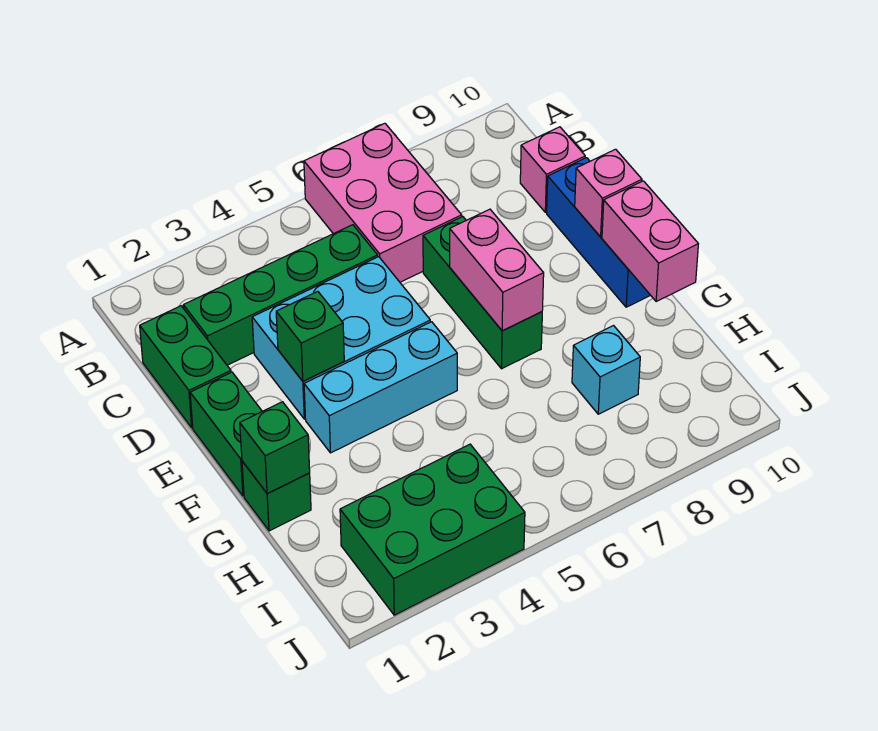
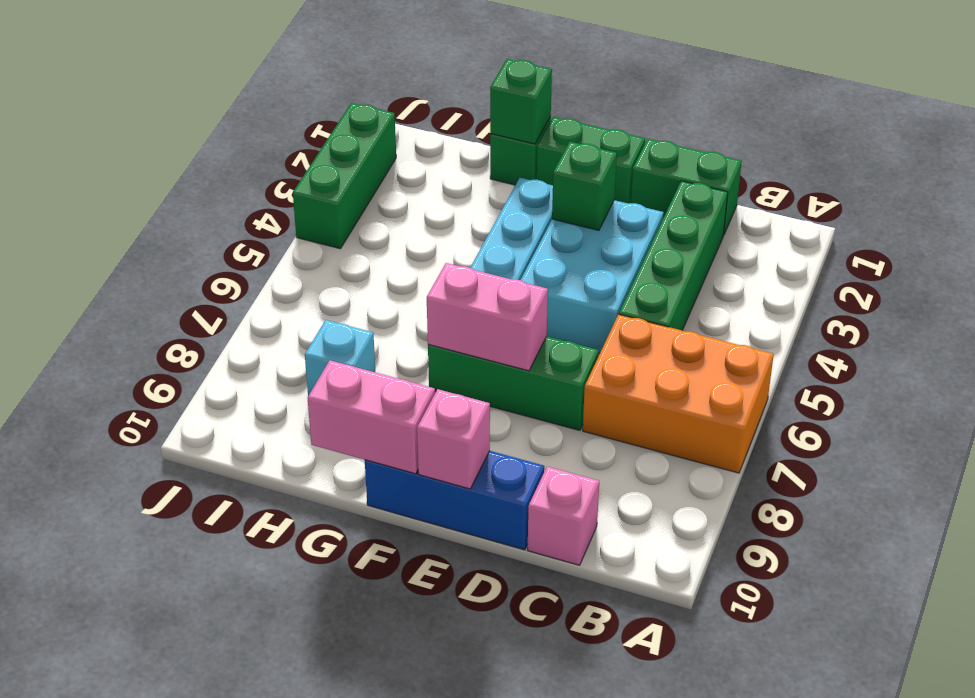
pink brick A6:C7 level 1 -> orange brick A6:C7 level 1
green brick I2:J4 level 1 -> green brick J2:J4 level 1

